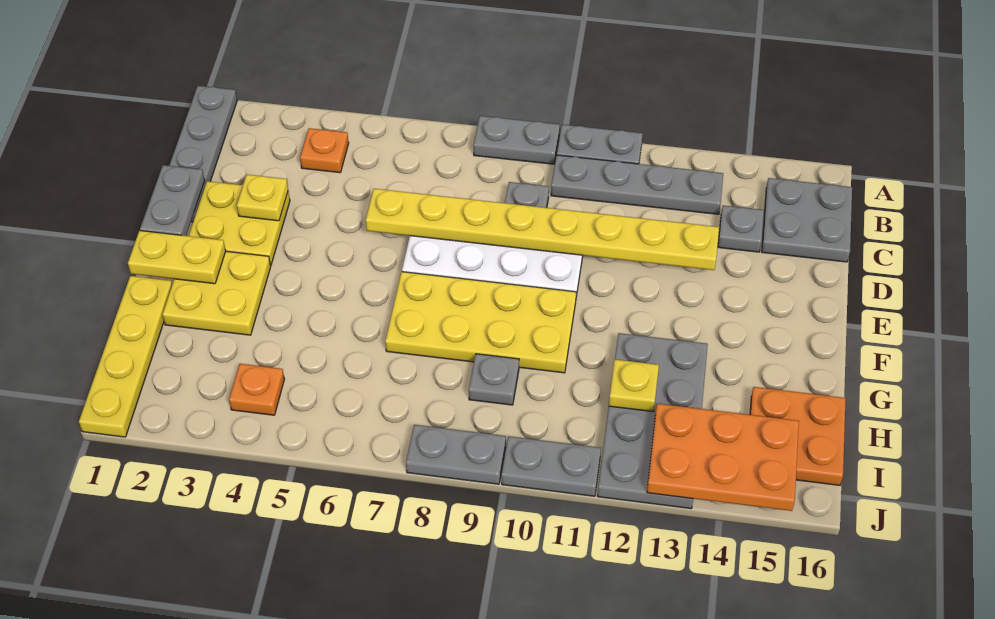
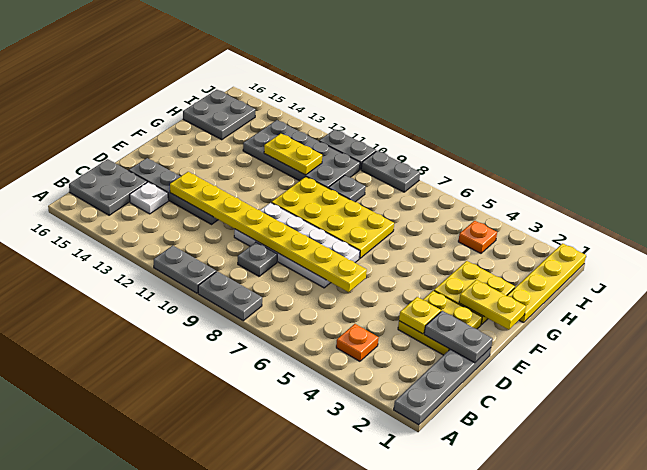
grey plate B10:B13 level 1 -> grey plate D12:D15 level 1
grey plate C14 level 1 -> white plate C14 level 1
grey plate D1:E1 level 2 -> grey plate D1:D2 level 2
grey plate G12:J13 level 1 -> grey plate H10:I13 level 1
yellow plate H12 level 2 -> yellow plate H11:H12 level 2
orange plate H15:I16 level 1 -> grey plate H15:I16 level 1
orange plate I13:J15 level 2 -> none

